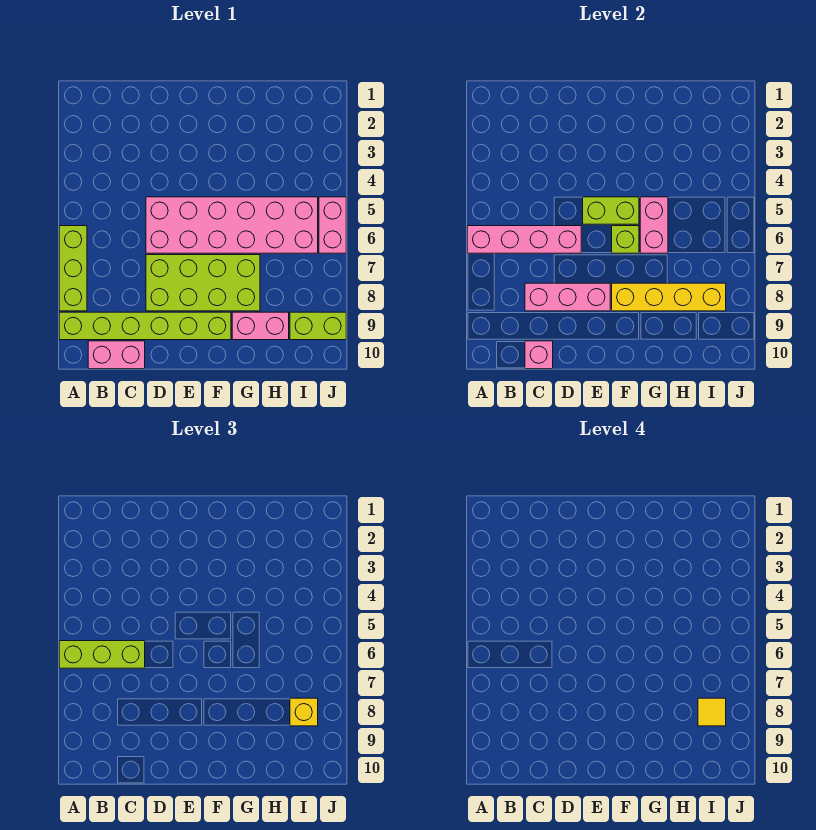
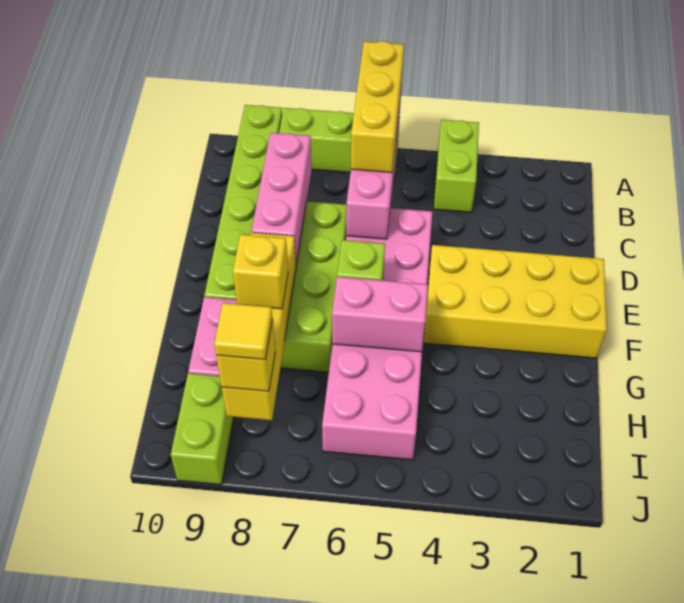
lime brick A6:C6 level 3 -> yellow brick A6:C6 level 3
pink brick B10:C10 level 1 -> none
pink brick C10 level 2 -> none
none -> yellow brick E1:F4 level 1
lime brick E5:F5 level 2 -> lime brick A4:B4 level 1
none -> yellow brick G8 level 3
pink brick J5:J6 level 1 -> none

